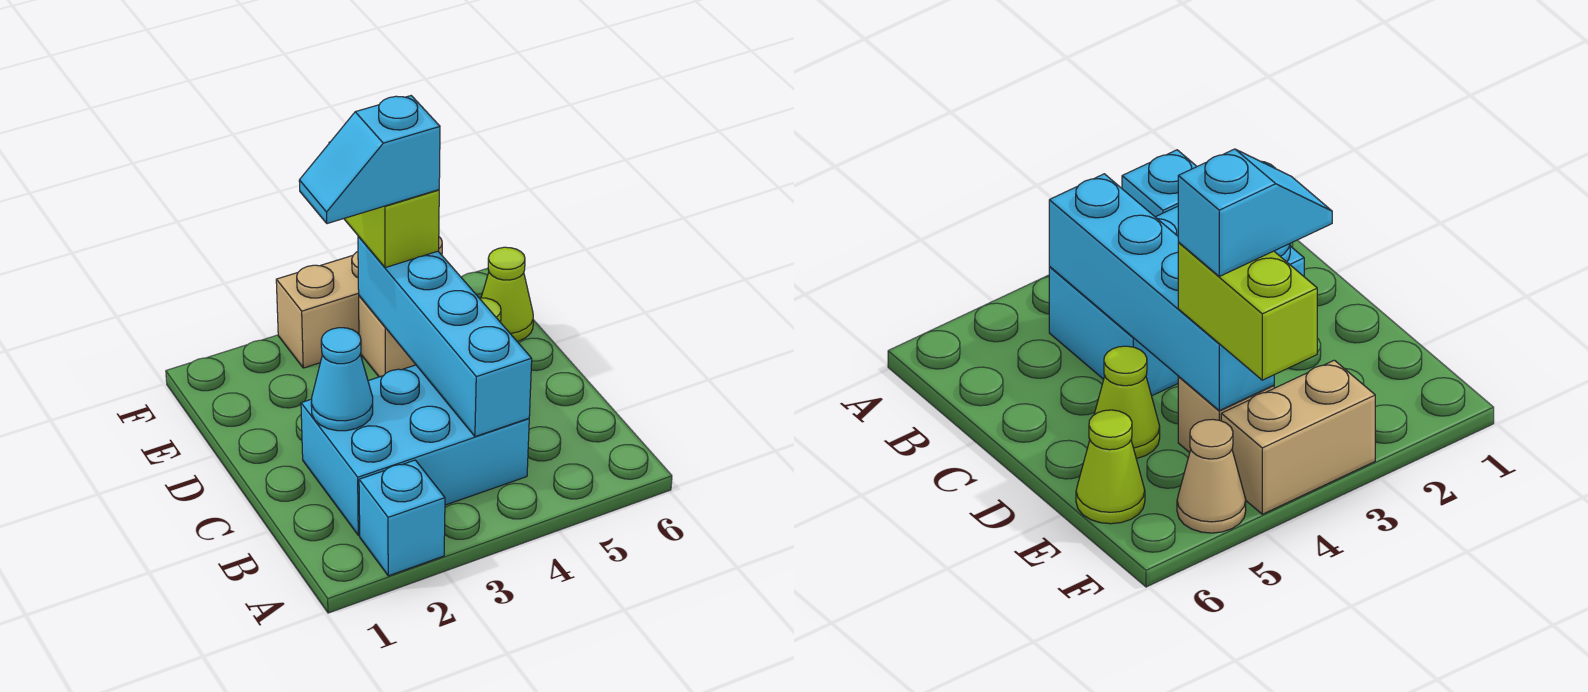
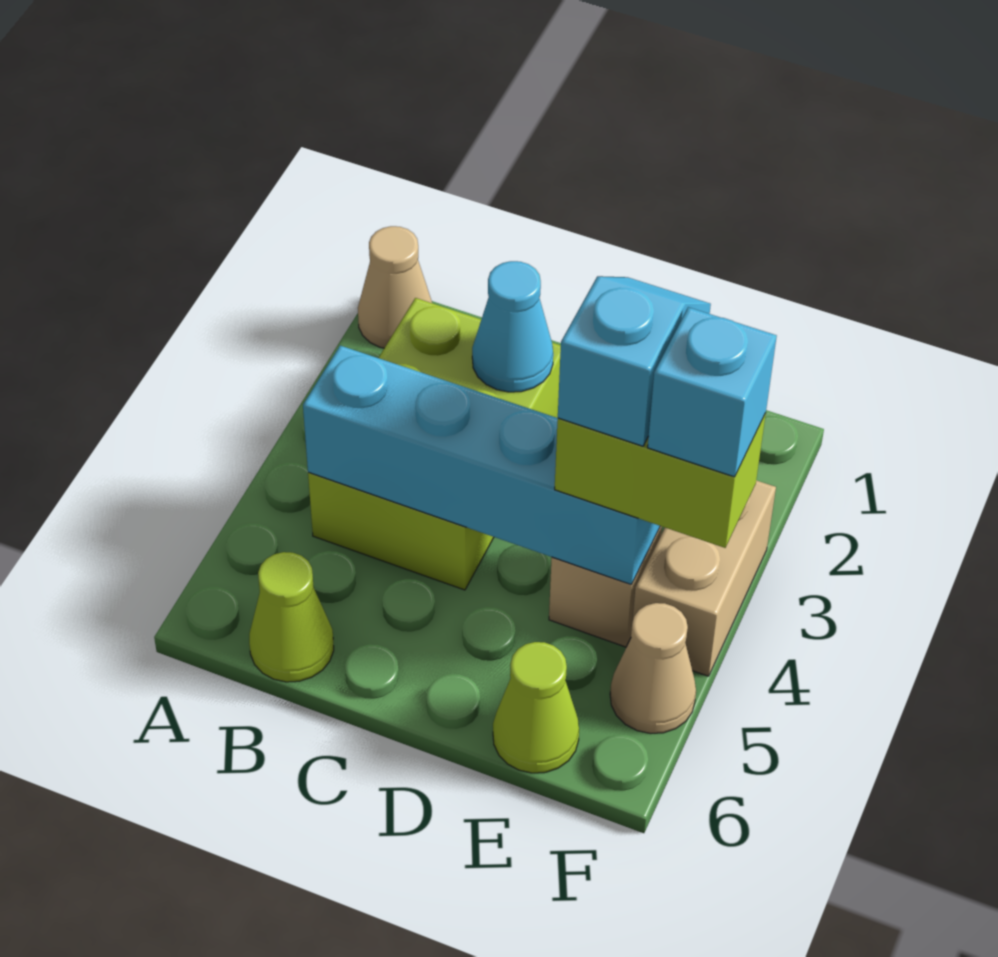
none -> tan cone A1 level 1
cyan brick A2 level 1 -> cyan brick F4 level 4
cyan brick B2:C4 level 1 -> lime brick B2:C4 level 1
lime cone D5 level 1 -> lime cone B6 level 1

